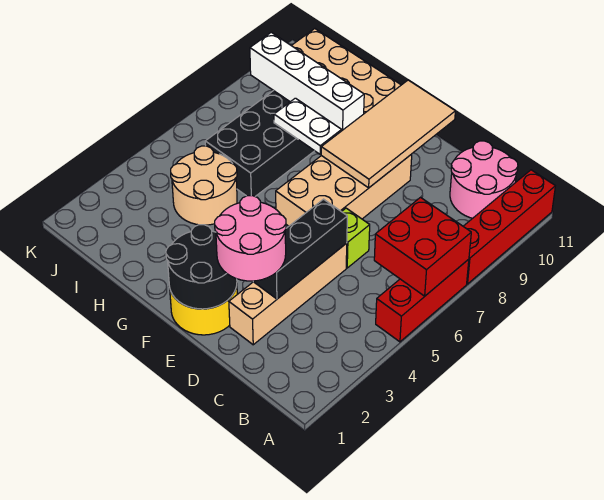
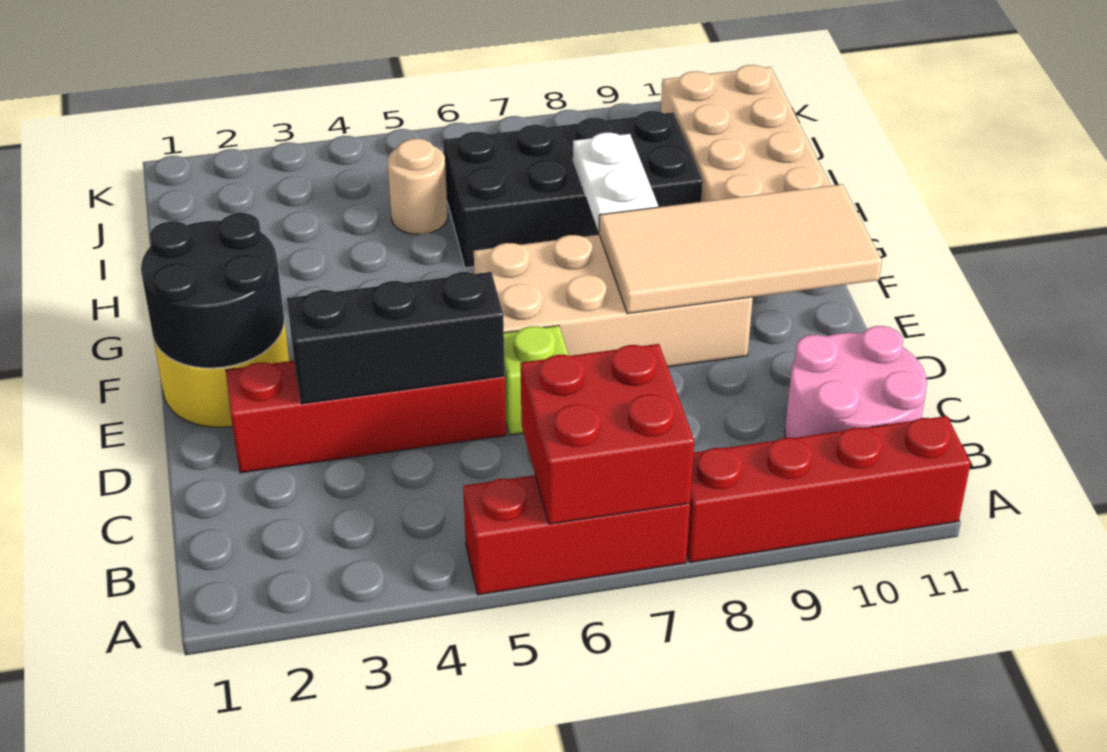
tan brick D2:D5 level 1 -> red brick D2:D5 level 1
pink round brick D2:E3 level 3 -> none
white brick G9:J9 level 2 -> none
tan round brick H4:I5 level 1 -> tan round brick I5 level 1

